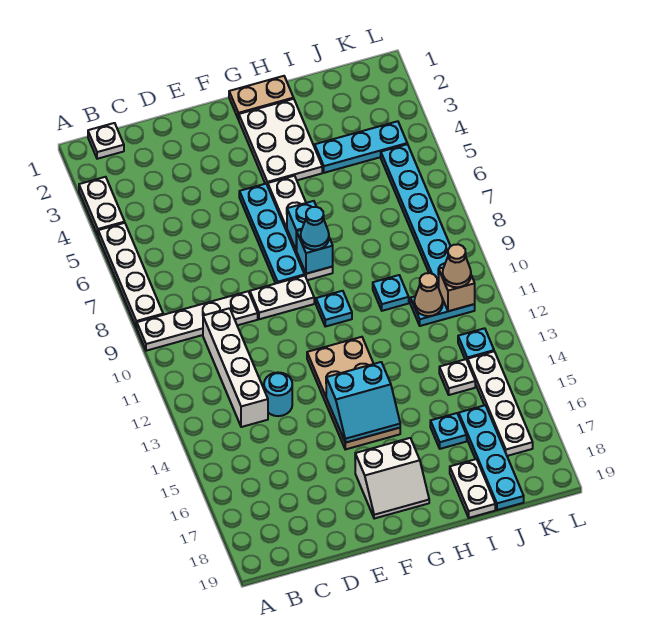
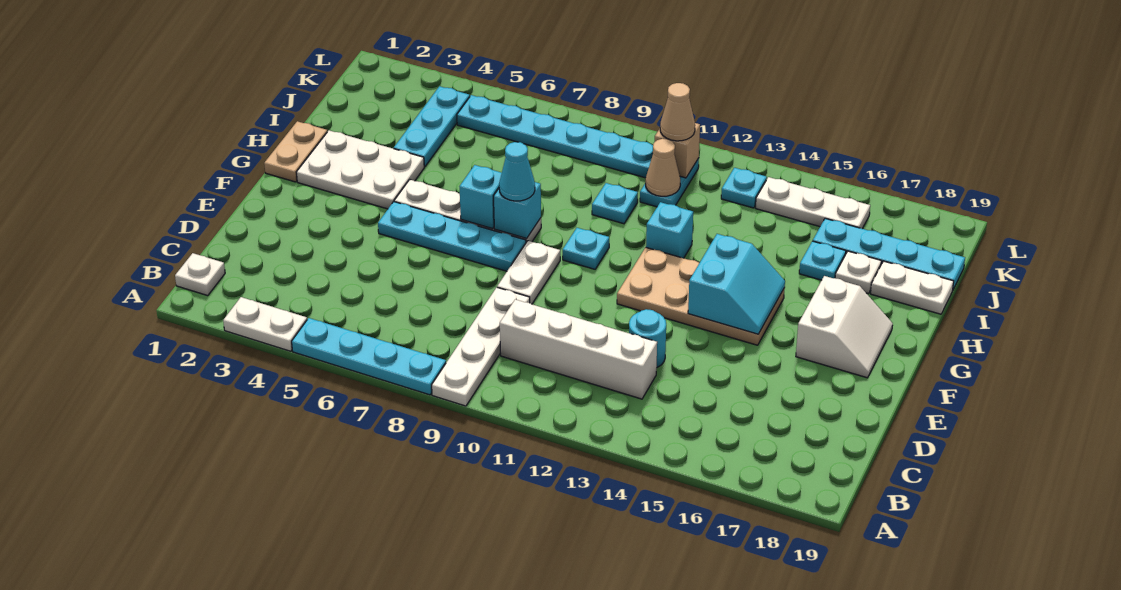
white plate A5:A8 level 1 -> cyan plate A5:A8 level 1
none -> cyan brick H12 level 1
white plate J14 level 1 -> white plate I17 level 1
white plate K14:K17 level 1 -> white plate K14:K16 level 1

